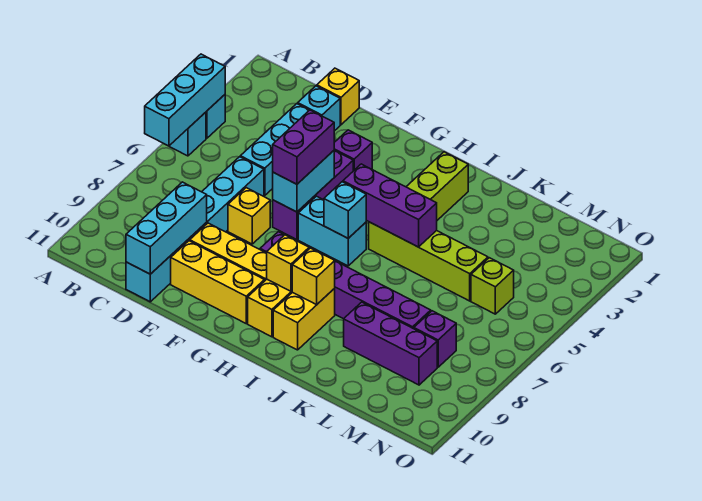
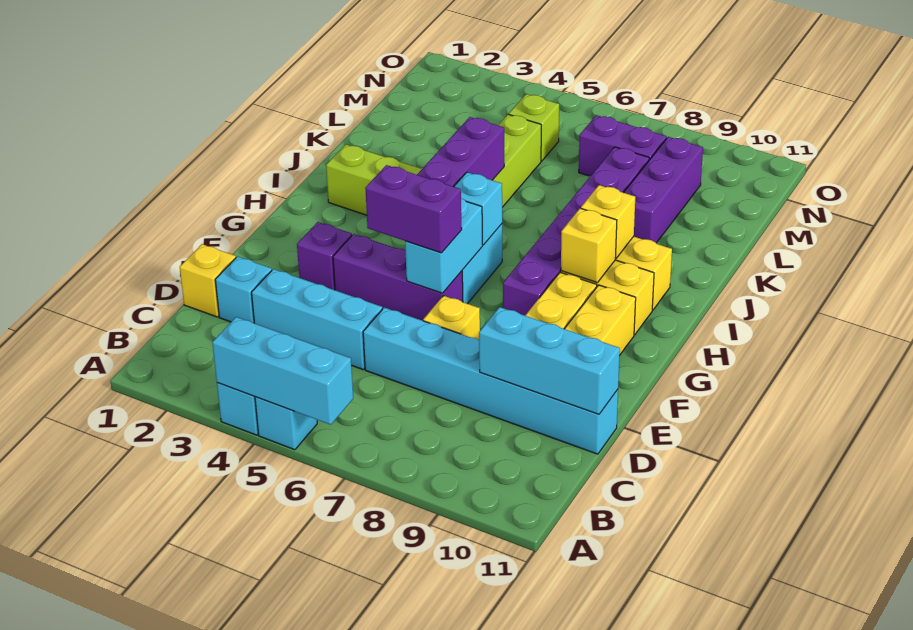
cyan brick F5:F6 level 2 -> cyan brick F6:G6 level 2
purple brick M8 level 1 -> purple brick M7:M8 level 1

